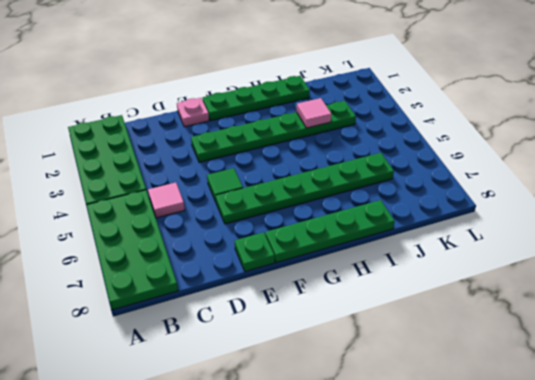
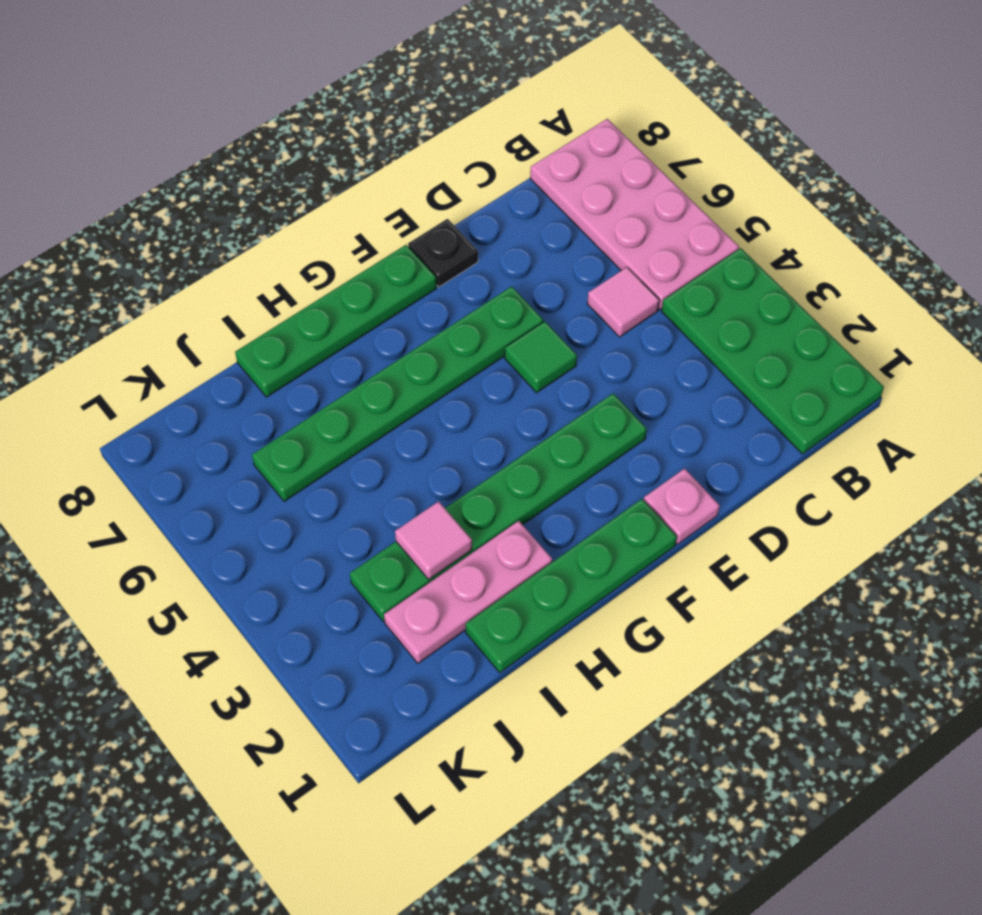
green plate A5:B8 level 1 -> pink plate A5:B8 level 1
green plate E8 level 1 -> black plate E8 level 1
none -> pink plate H2:J2 level 1

